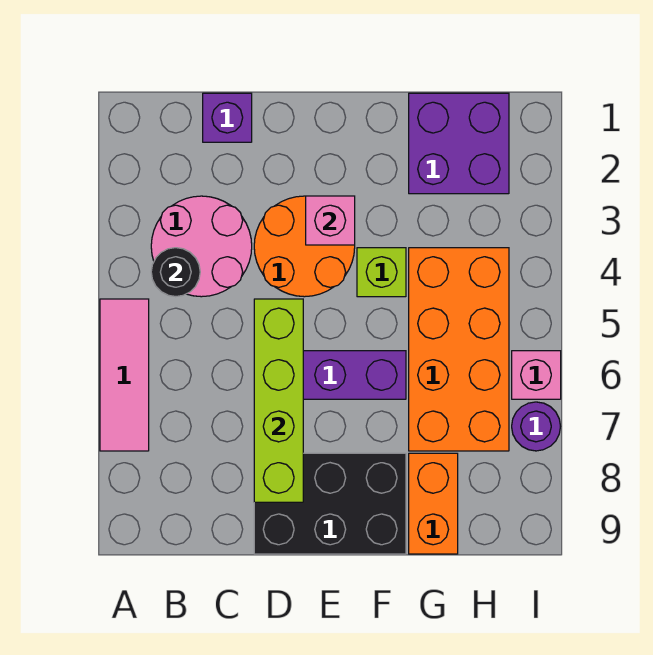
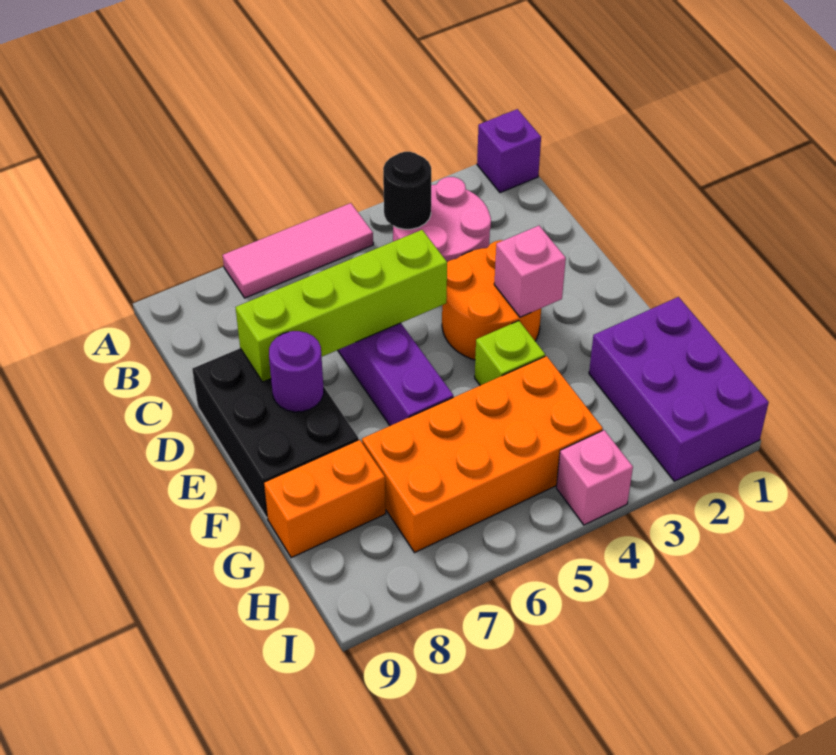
purple brick C1 level 1 -> purple brick A1 level 1
purple brick G1:H2 level 1 -> purple brick G1:I2 level 1
pink brick I6 level 1 -> pink brick I4 level 1
purple round brick I7 level 1 -> purple round brick E8 level 2

